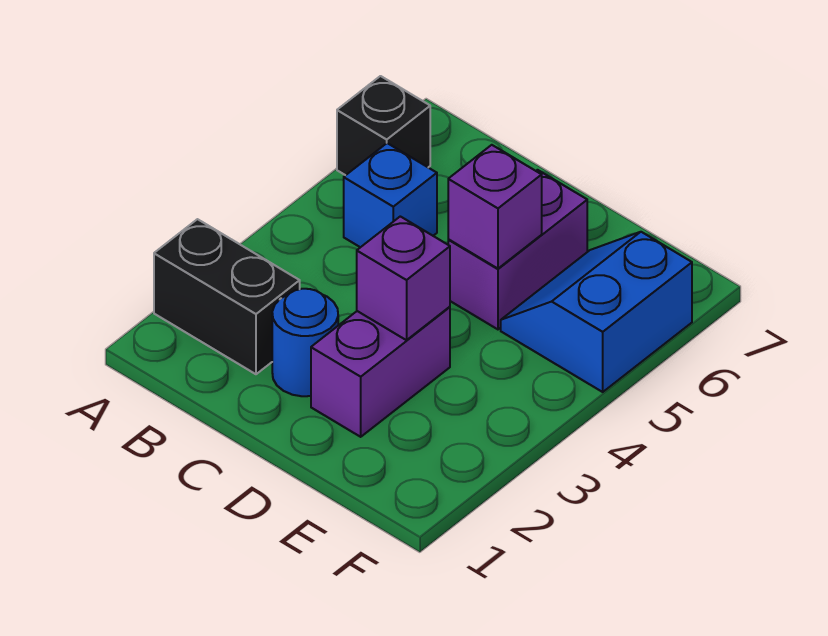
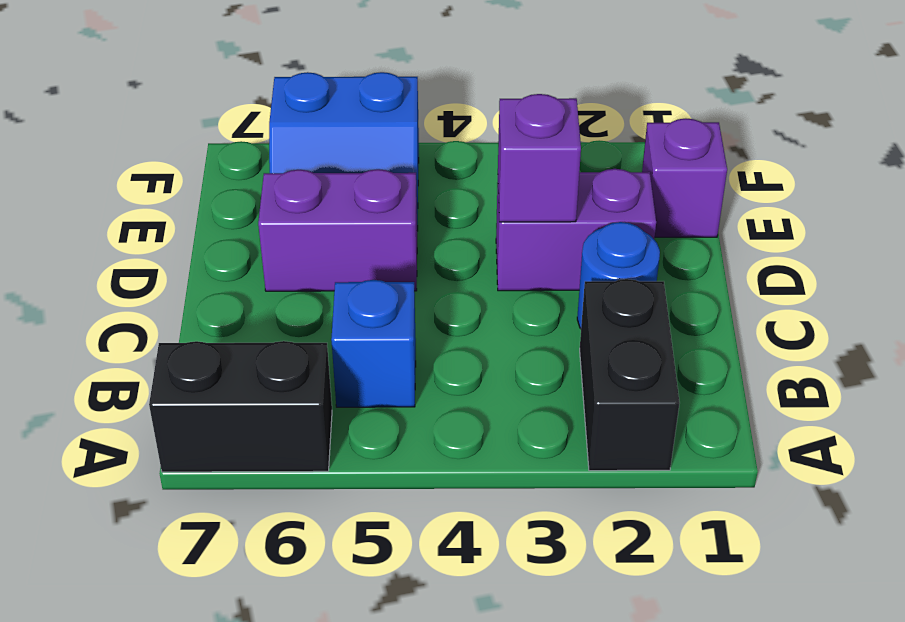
black brick A6 level 1 -> black brick A6:A7 level 1
purple brick D5 level 2 -> purple brick E1 level 1

